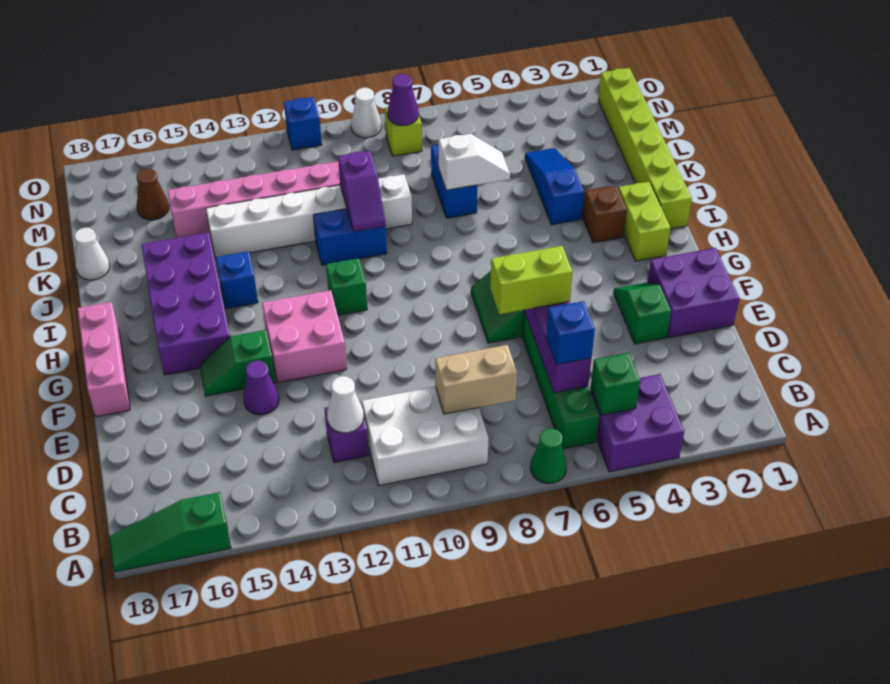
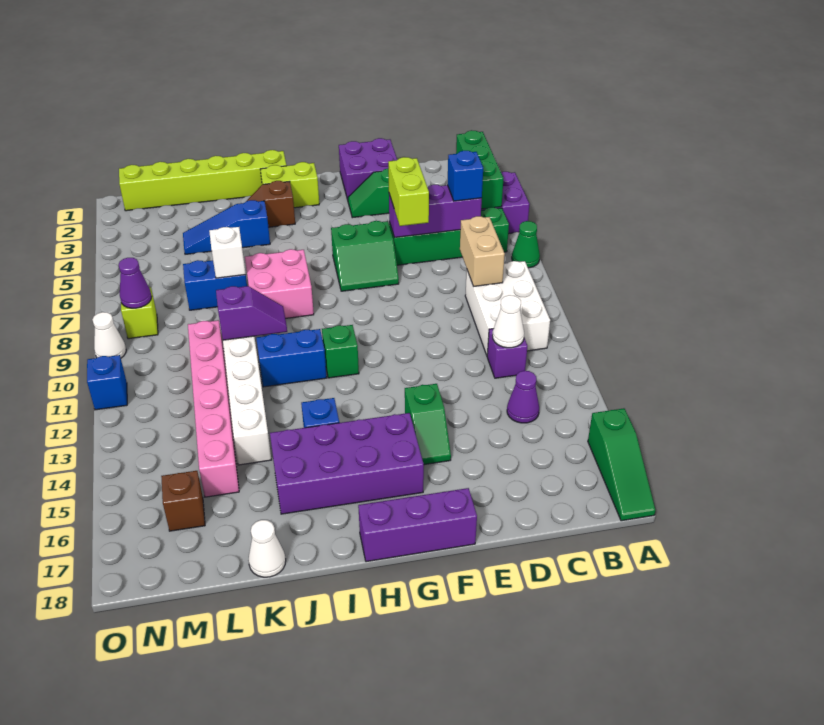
green brick B5 level 2 -> green brick B3:B5 level 2
purple cone E14 level 1 -> purple cone C14 level 1
pink brick F12:G13 level 1 -> pink brick I7:J8 level 1
pink brick F18:H18 level 1 -> purple brick F18:H18 level 1
blue brick J10:J11 level 1 -> blue brick I11:J11 level 1
brown cone M16 level 1 -> brown brick M16 level 1

